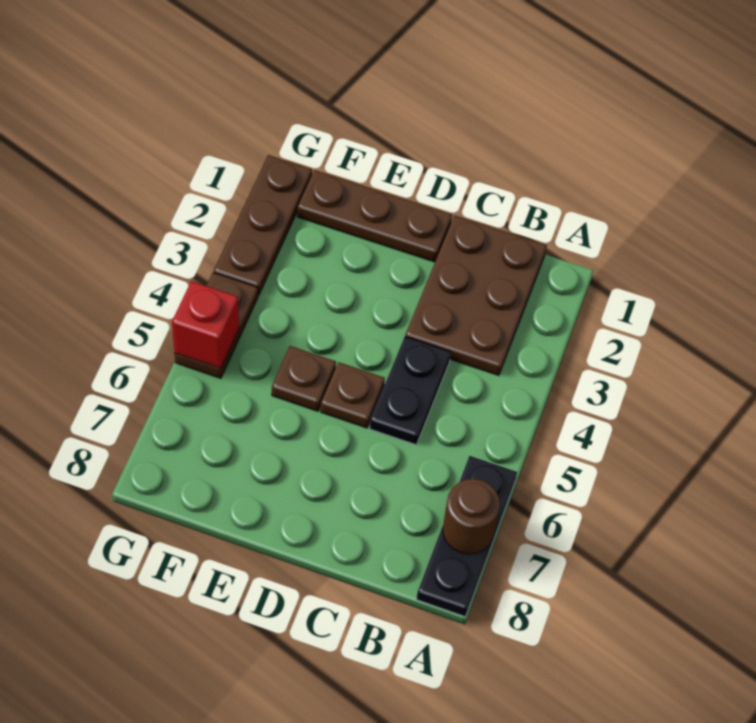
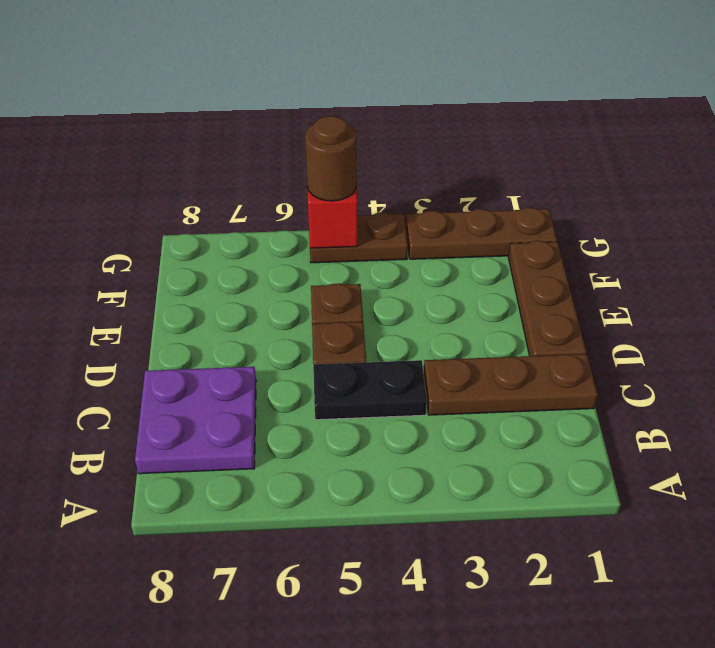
black plate A6:A8 level 1 -> none
brown round brick A7 level 2 -> brown round brick G5 level 3
brown plate B1:C3 level 1 -> brown plate C1:C3 level 1
none -> purple plate B7:C8 level 1

